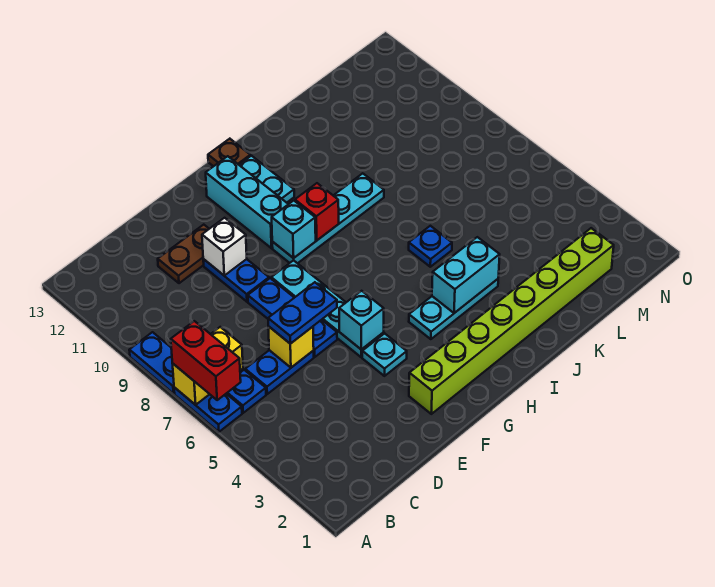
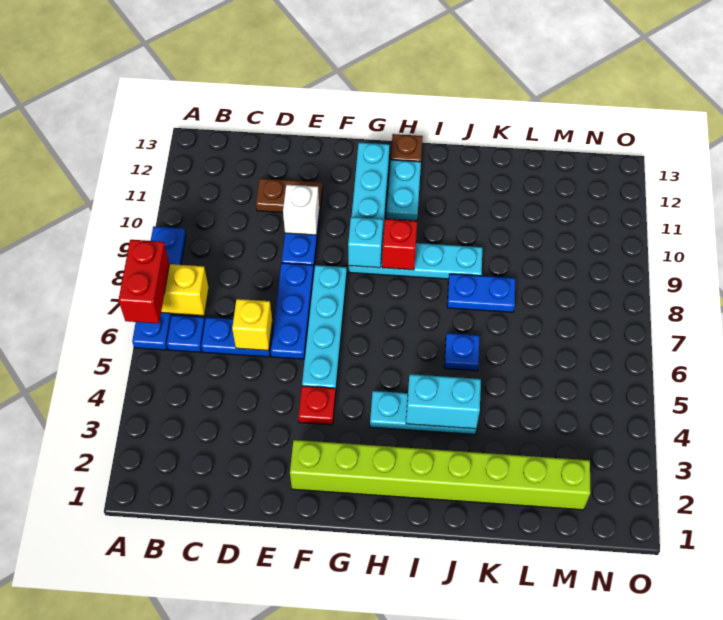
blue plate D6:E6 level 3 -> blue plate J8:K8 level 1
cyan plate F4 level 1 -> red plate F4 level 1
cyan brick F5 level 2 -> none

